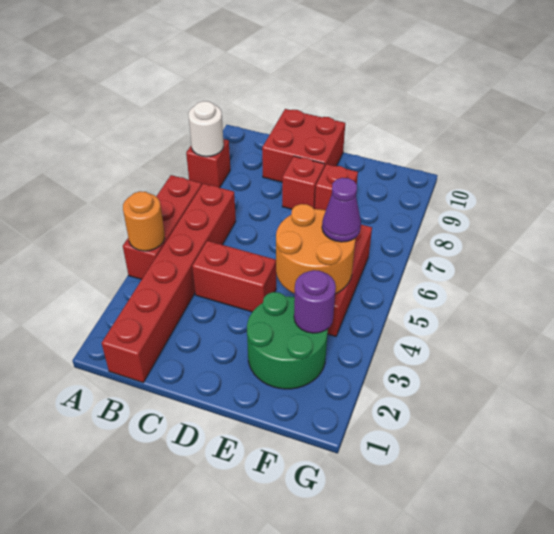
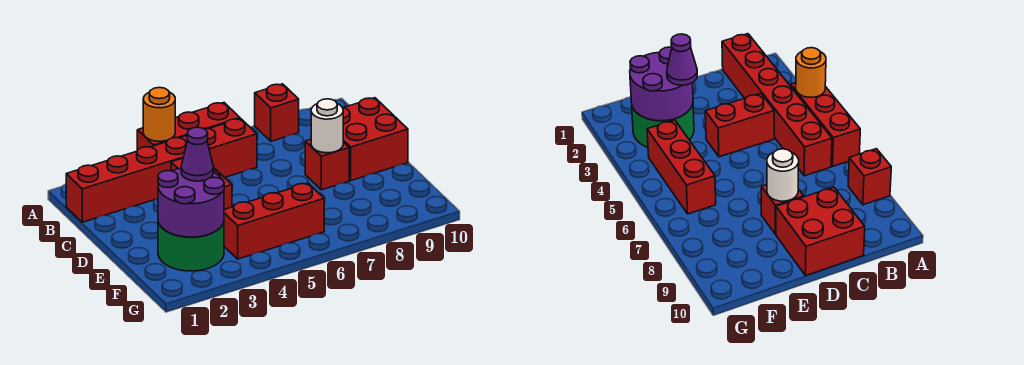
white round brick A8 level 2 -> white round brick D8 level 2
orange round brick E4:F5 level 2 -> none
red brick E8 level 1 -> none
purple round brick F3 level 2 -> purple round brick E2:F3 level 2
purple cone F5 level 3 -> purple cone E3 level 3

